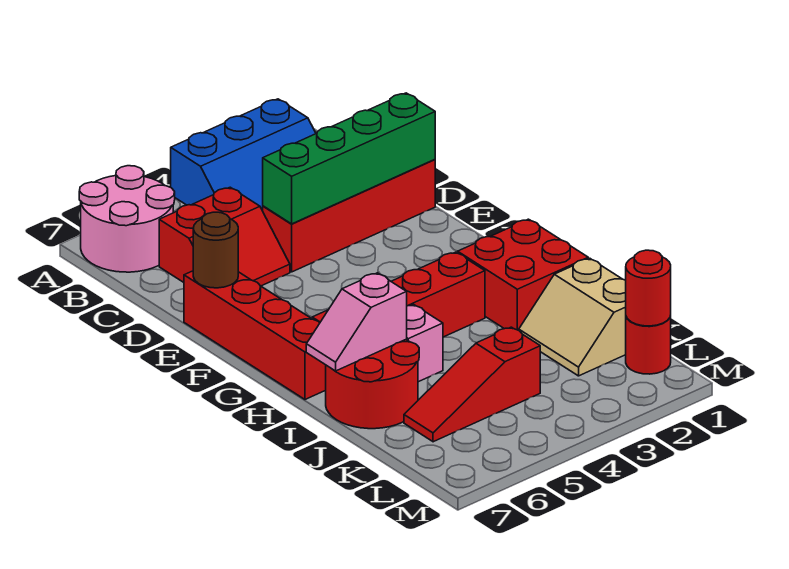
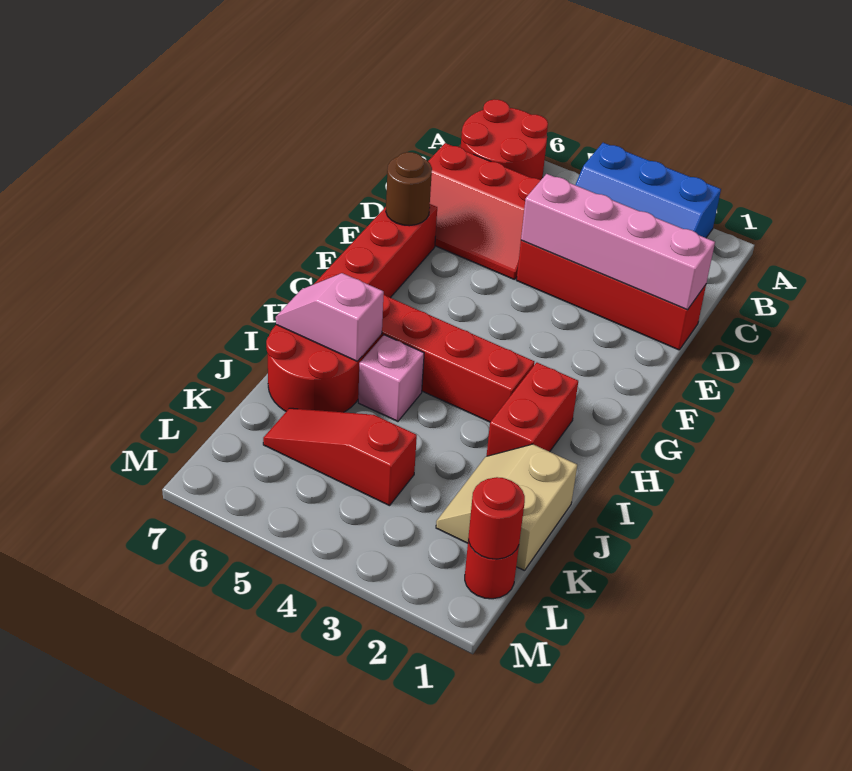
pink round brick A6:B7 level 1 -> red round brick A6:B7 level 1
red slope C5:D6 level 1 top C -> red slope C5:D7 level 1 top C
green brick D1:D4 level 2 -> pink brick D1:D4 level 2
red brick H1:I2 level 1 -> red brick H2:I2 level 1

